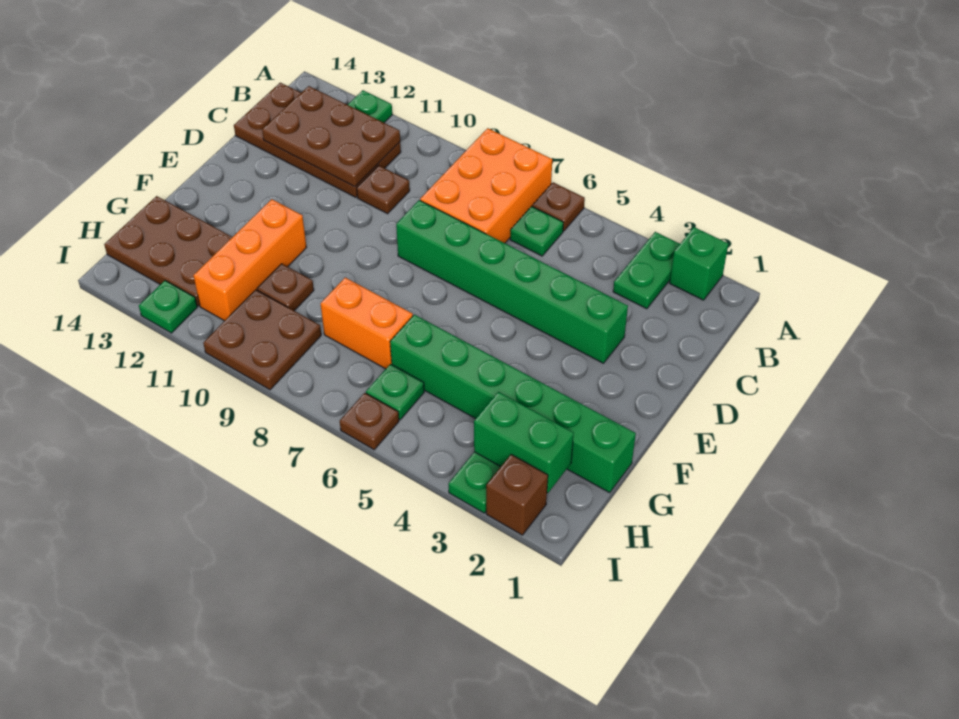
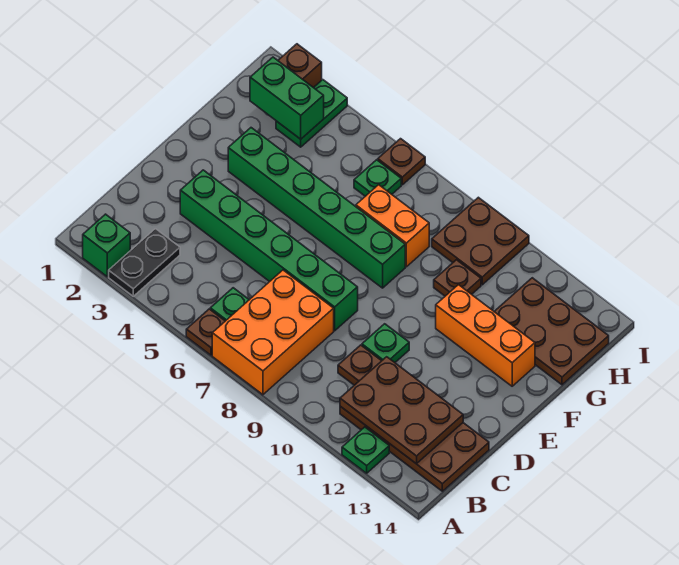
green plate A3:B3 level 1 -> black plate A3:B3 level 1
orange brick F11:H11 level 1 -> orange brick F11:F13 level 1
green brick G1:G6 level 1 -> green brick F3:F8 level 1
green plate I12 level 1 -> green plate D10 level 1

